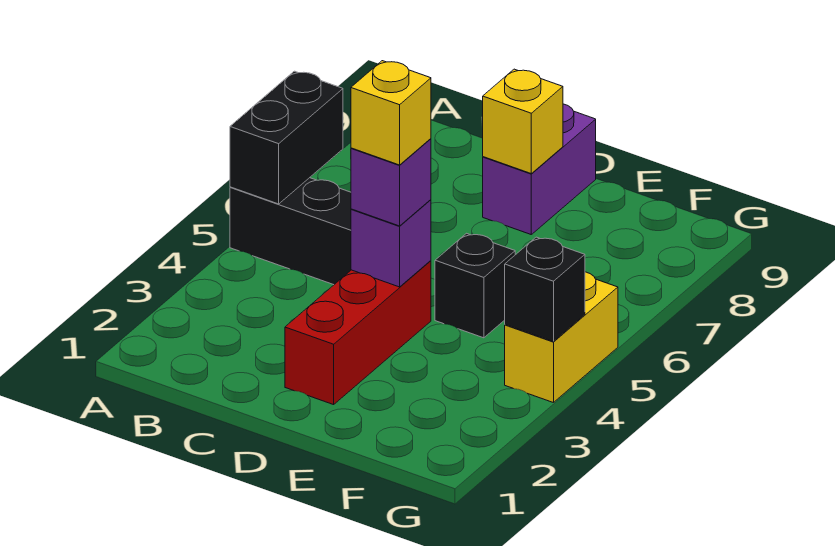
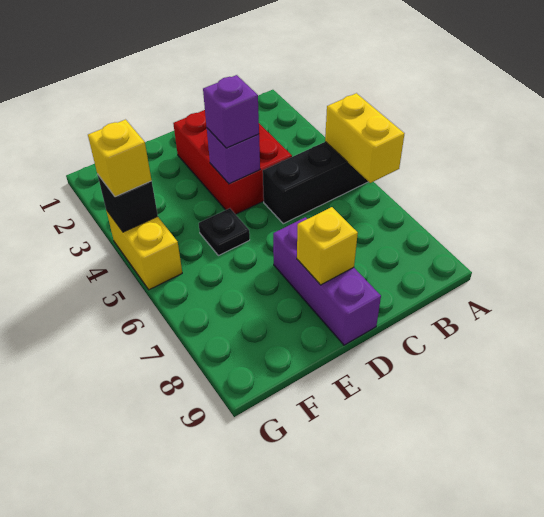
black brick A5:A6 level 2 -> yellow brick A5:A6 level 2
red brick D2:D4 level 1 -> red brick C2:D4 level 1
yellow brick D4 level 4 -> yellow brick G4 level 3
purple brick D8:D9 level 1 -> purple brick D7:D9 level 1
black brick E5 level 1 -> black plate E5 level 1

